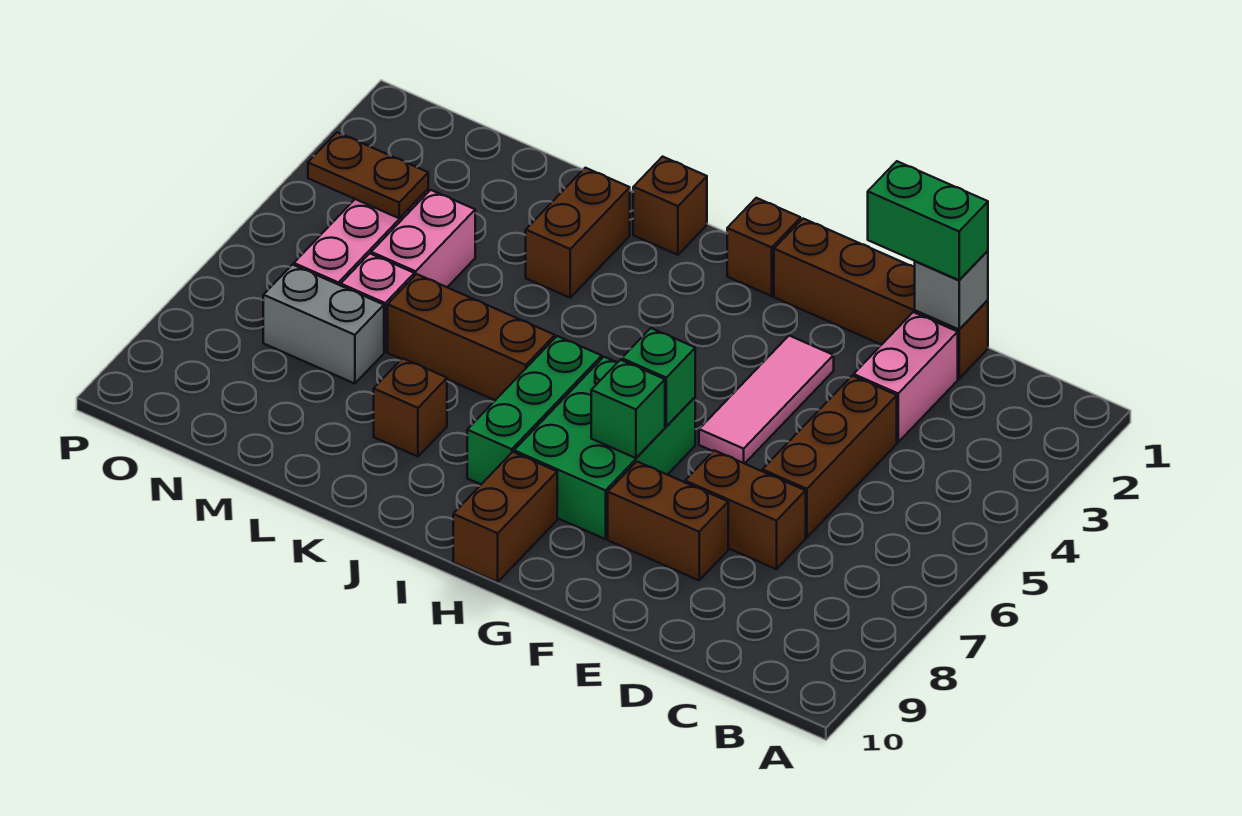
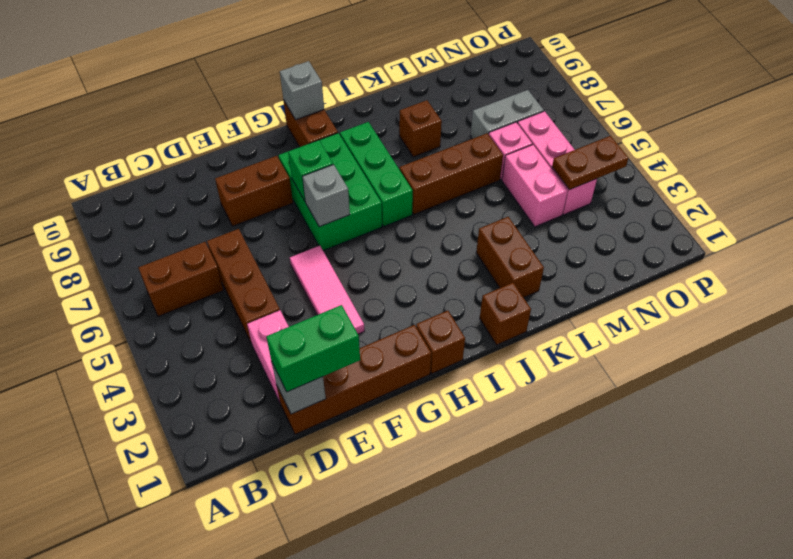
brown brick D7:E7 level 1 -> brown brick B6:C6 level 1
green brick G6 level 2 -> grey brick G6 level 2
none -> grey brick H10 level 2

